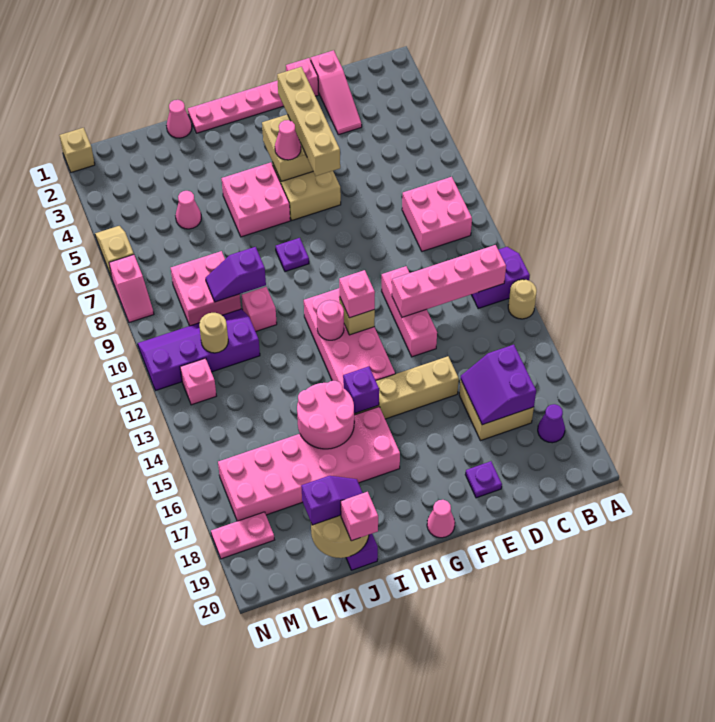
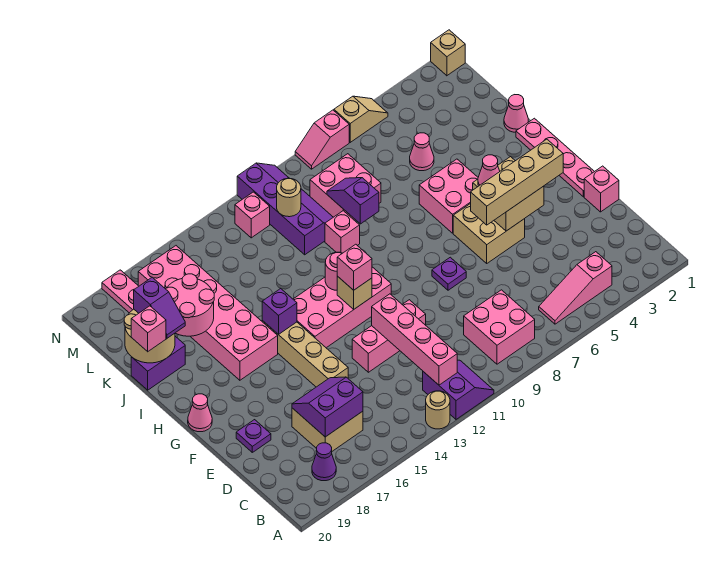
pink slope D1:D3 level 1 top 1 -> pink slope B4:B6 level 1 top 4
purple plate H8 level 1 -> purple plate F8 level 1
pink round brick I15:J16 level 2 -> pink round brick J17:K18 level 2

